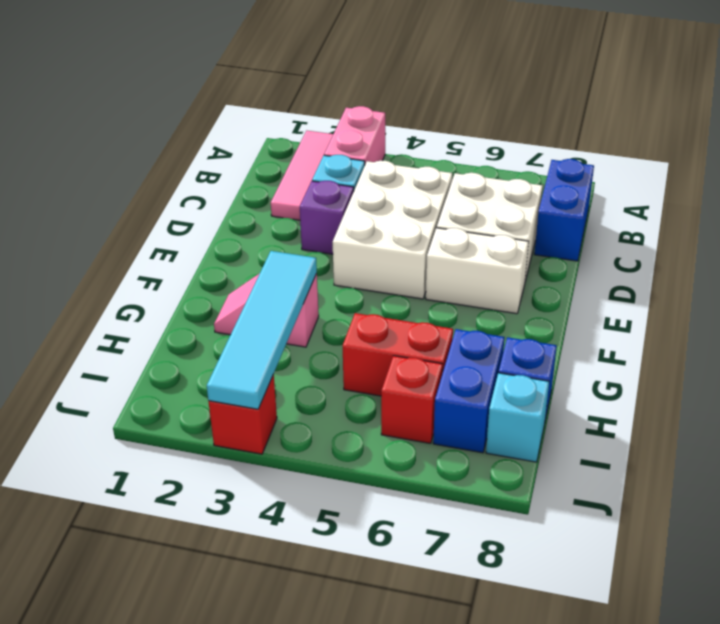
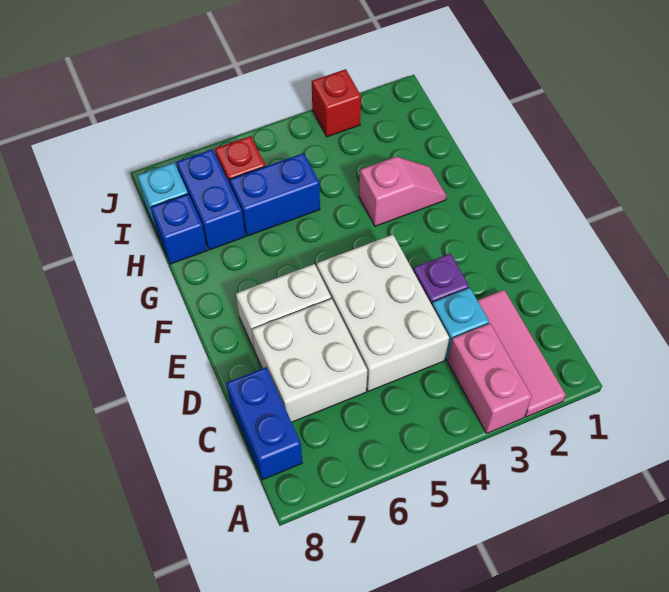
cyan tile G3:J3 level 2 -> none
red brick H5:H6 level 1 -> blue brick H5:H6 level 1

